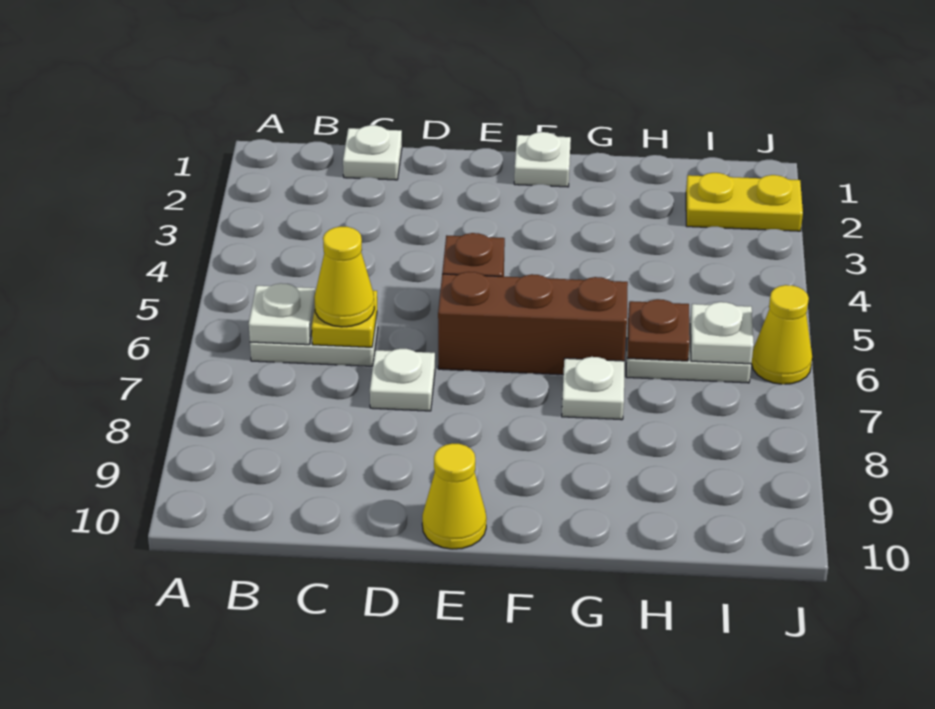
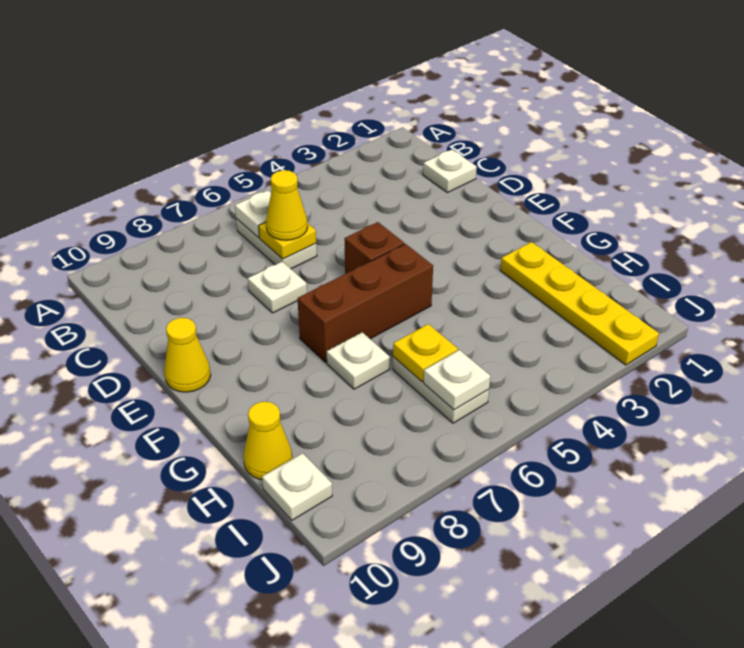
brown brick E6:G6 level 1 -> brown brick F5:F7 level 1
white plate F1 level 1 -> white plate I10 level 1
brown plate H6 level 2 -> yellow plate H6 level 2
yellow plate I2:J2 level 1 -> yellow plate G2:J2 level 1
yellow cone J6 level 1 -> yellow cone H10 level 1

